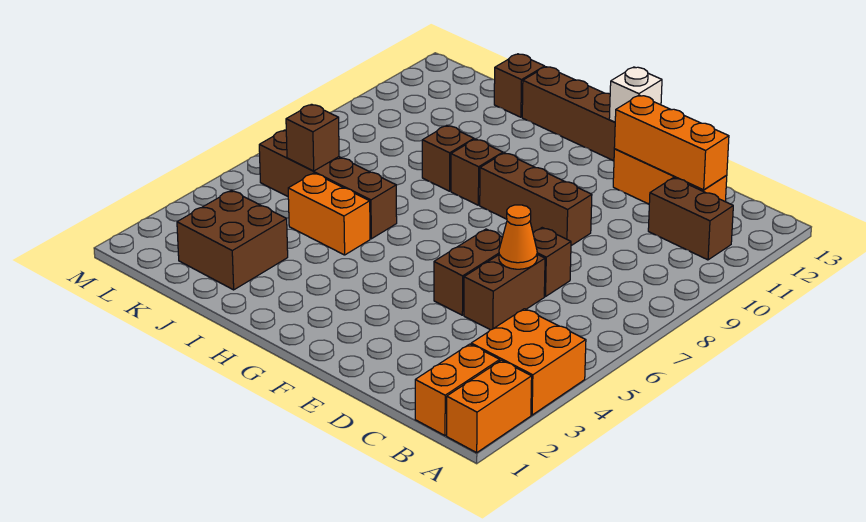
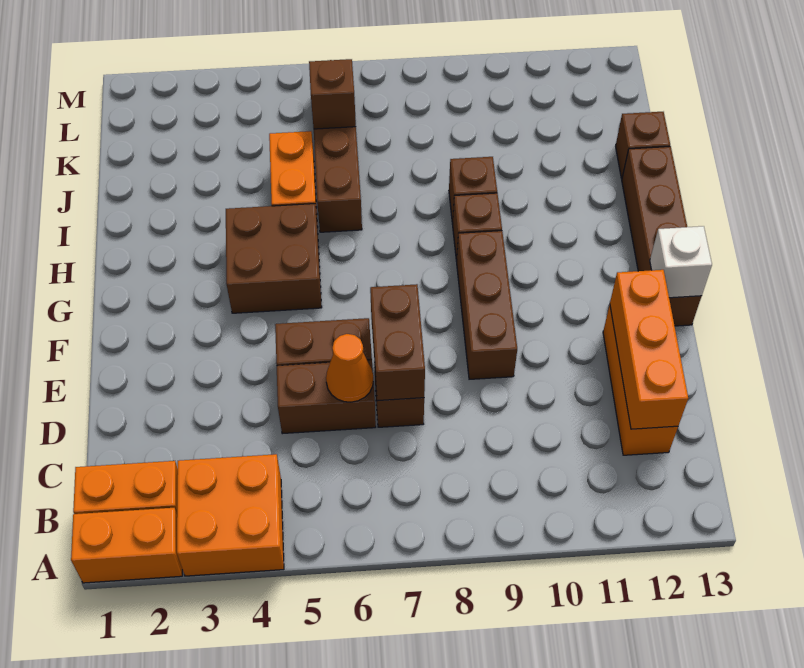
brown brick B11:C11 level 1 -> brown brick D7:E7 level 2
brown brick J2:K3 level 1 -> brown brick G4:H5 level 1

